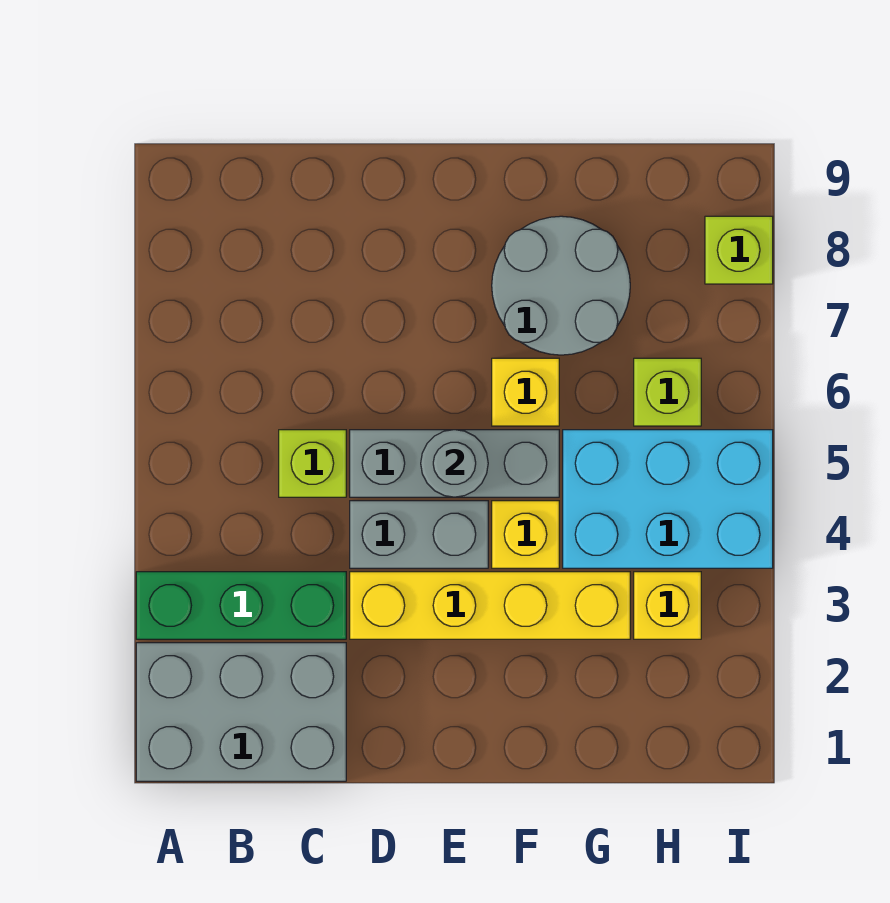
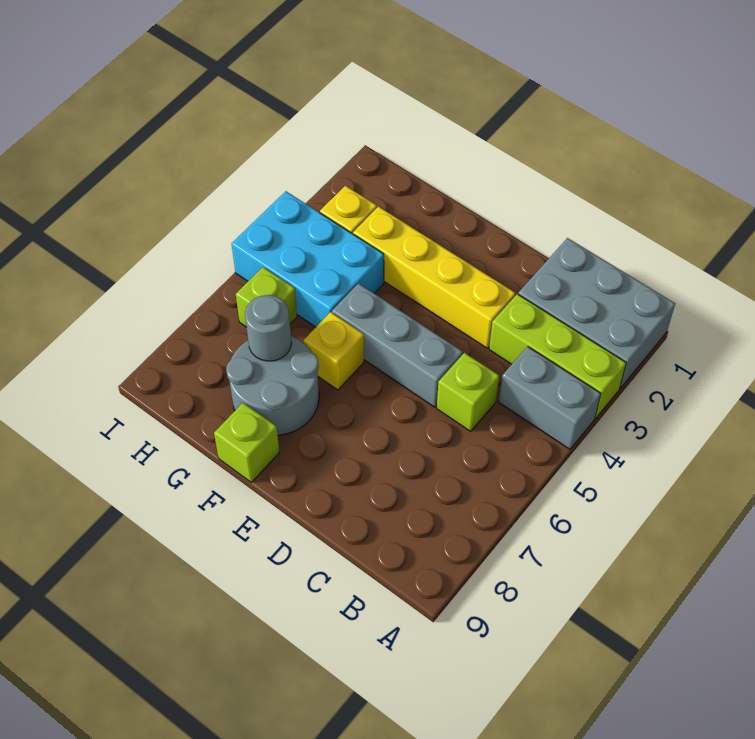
green brick A3:C3 level 1 -> lime brick A3:C3 level 1
grey brick D4:E4 level 1 -> grey brick A4:B4 level 1
grey round brick E5 level 2 -> grey round brick G7 level 2
yellow brick F4 level 1 -> none
lime brick I8 level 1 -> lime brick F9 level 1

